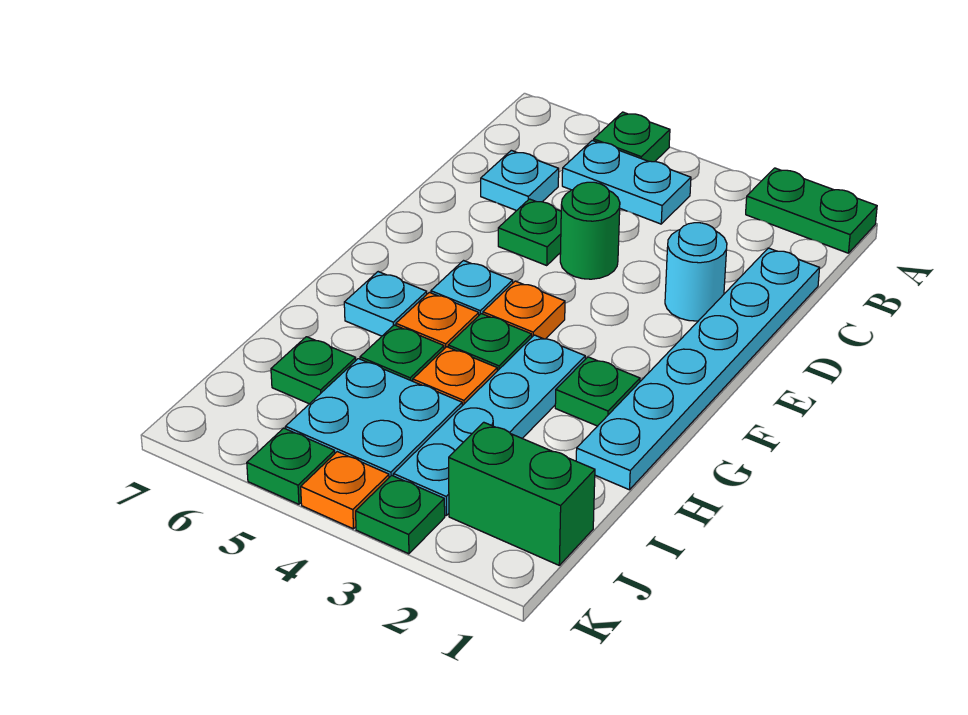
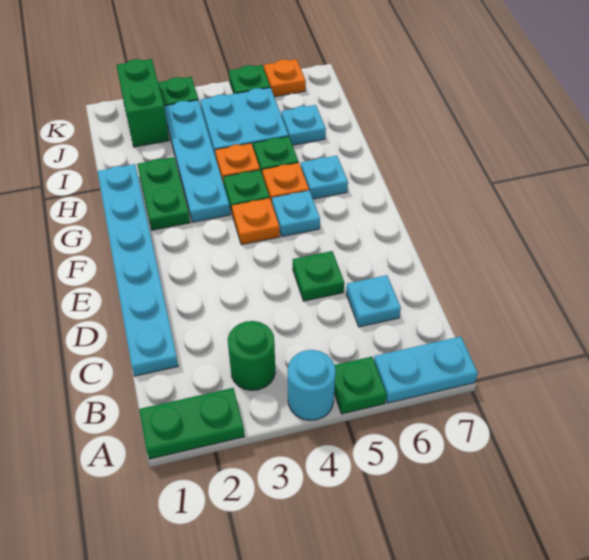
cyan plate B4:B5 level 1 -> cyan plate A6:A7 level 1
cyan round brick D2 level 1 -> cyan round brick A4 level 1
green round brick D4 level 1 -> green round brick B3 level 1
green plate G2 level 1 -> green plate G2:H2 level 1
green plate I6 level 1 -> cyan plate I6 level 1
green brick J1:J2 level 1 -> green brick J2:K2 level 1
orange plate K4 level 1 -> orange plate K6 level 1

